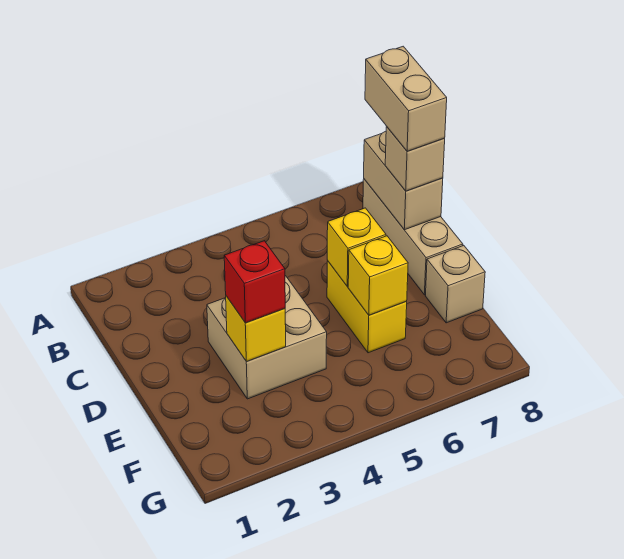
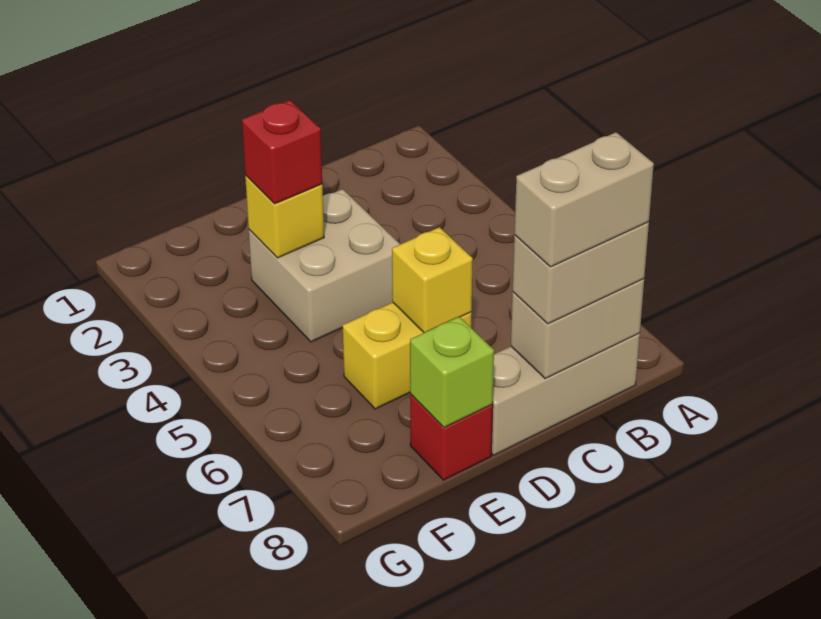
tan brick C8 level 3 -> tan brick B8:C8 level 3
yellow brick E6 level 2 -> none
tan brick E8 level 1 -> red brick E8 level 1
none -> lime brick E8 level 2

